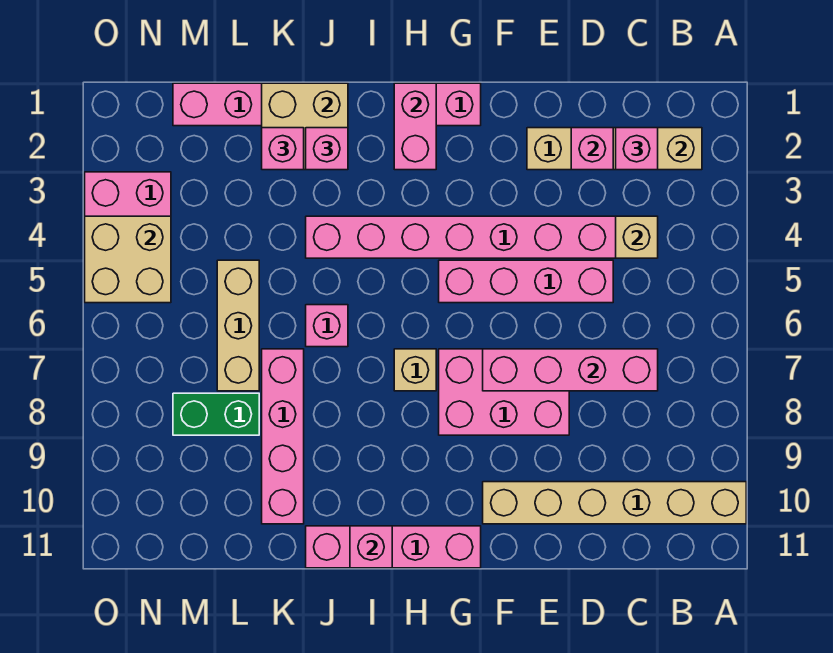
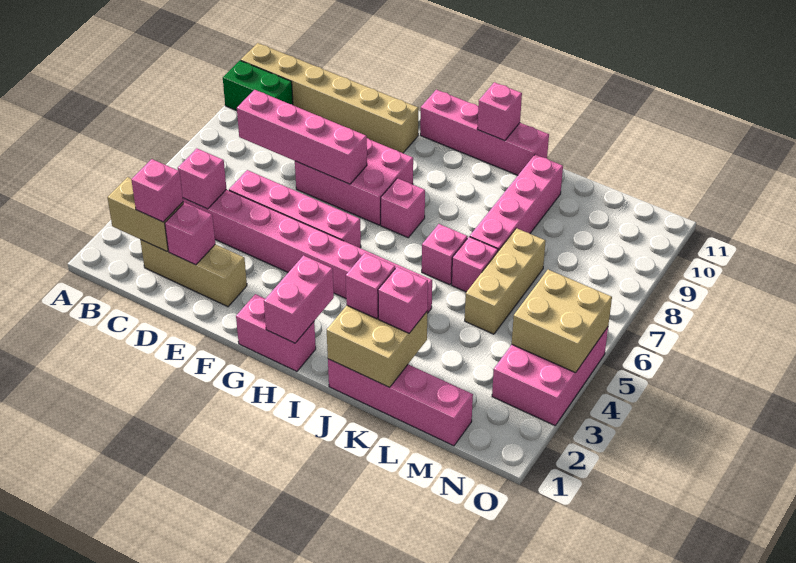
tan brick C4 level 2 -> pink brick C4 level 2
tan brick H7 level 1 -> pink brick H7 level 1
none -> pink brick K6 level 1
green brick L8:M8 level 1 -> green brick A9:B9 level 1

